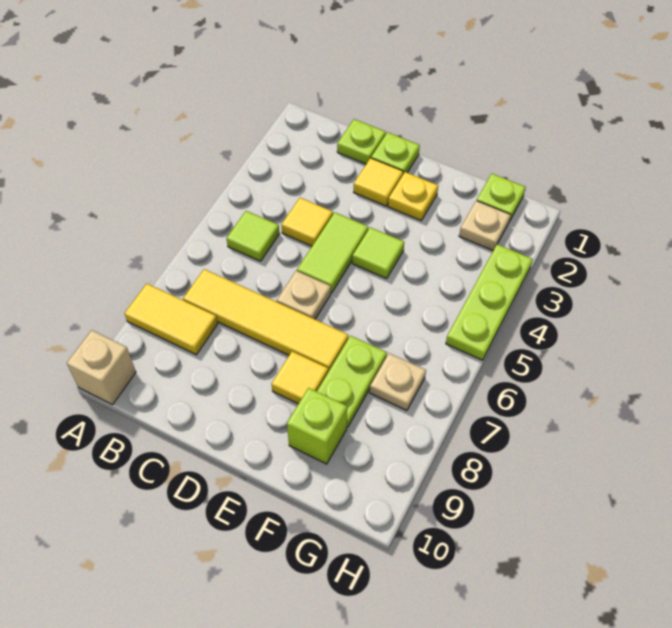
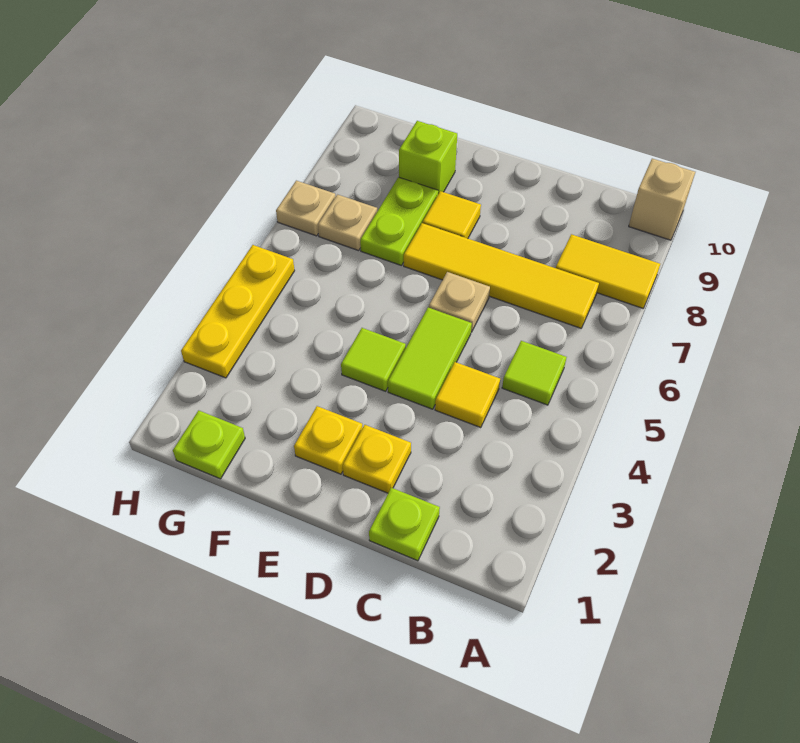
lime plate D1 level 1 -> none
yellow tile D2 level 1 -> yellow plate D2 level 1
tan plate G2 level 1 -> tan plate H7 level 1
lime plate H3:H5 level 1 -> yellow plate H3:H5 level 1

